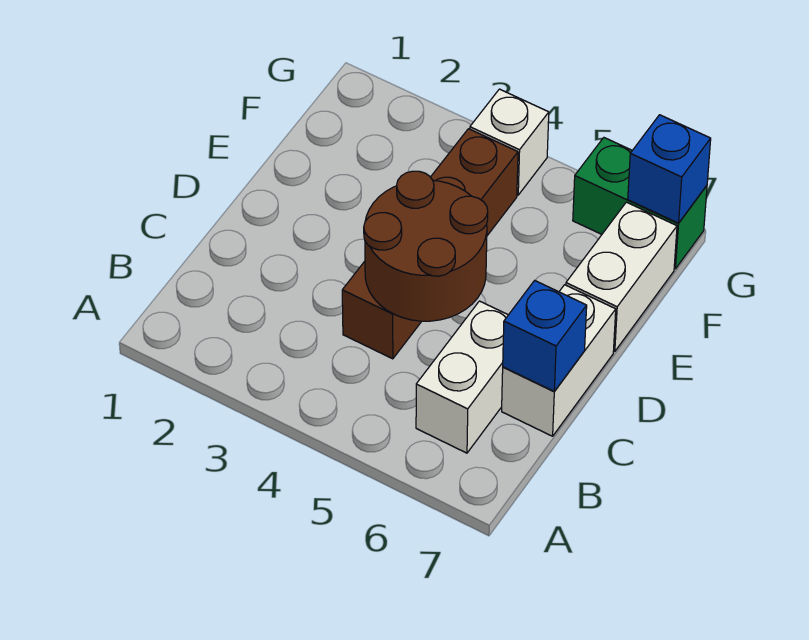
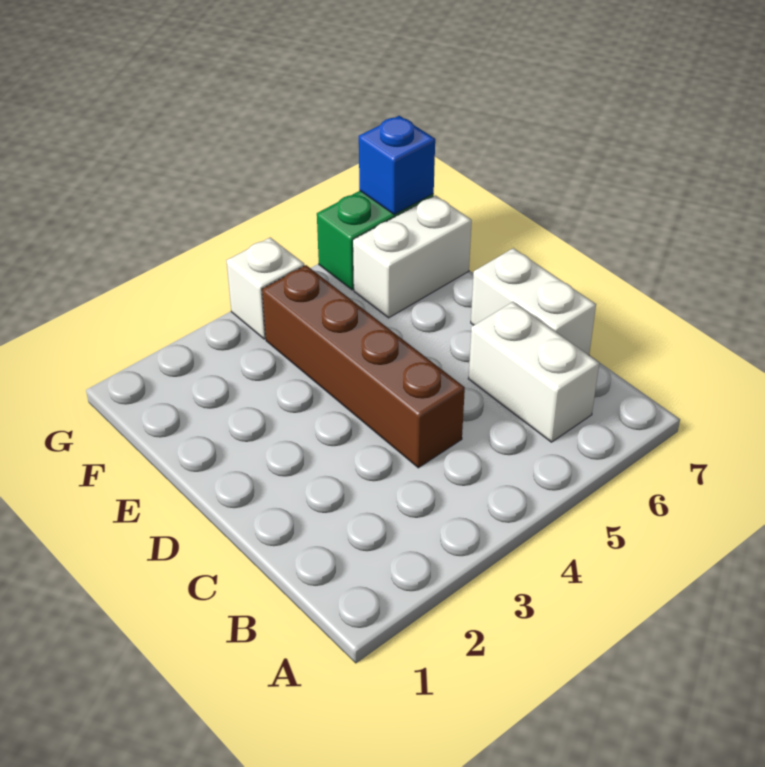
brown round brick C4:D5 level 2 -> none
blue brick C7 level 2 -> none
white brick E7:F7 level 1 -> white brick F6:F7 level 1

